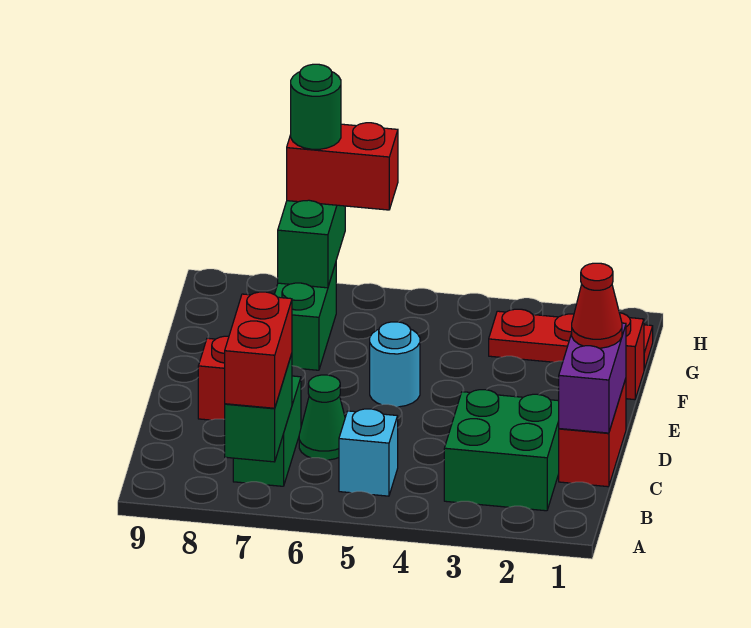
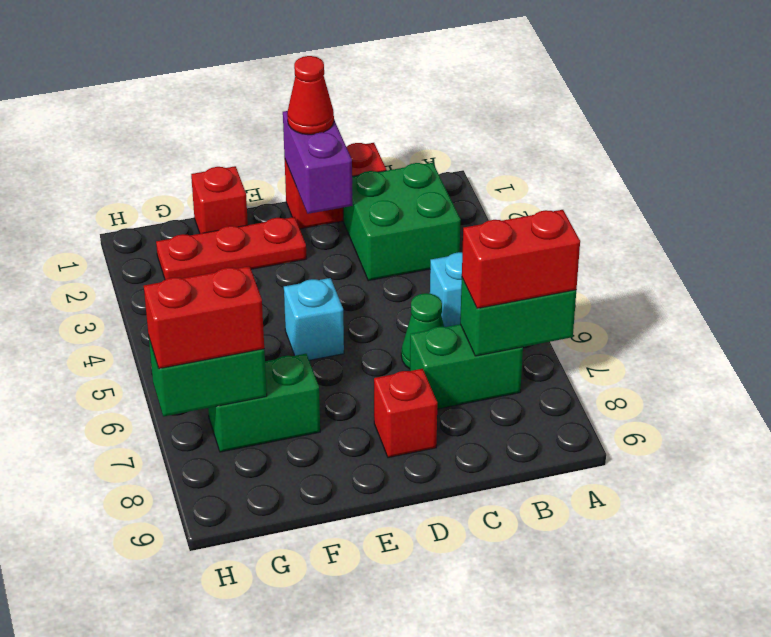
purple brick C1:D1 level 2 -> purple brick D1:D2 level 2
cyan round brick E5 level 1 -> cyan brick E5 level 1
red plate G1:G3 level 1 -> red plate E2:G2 level 1
red brick H6:H7 level 3 -> red brick G7:H7 level 3
green round brick H7 level 4 -> none

